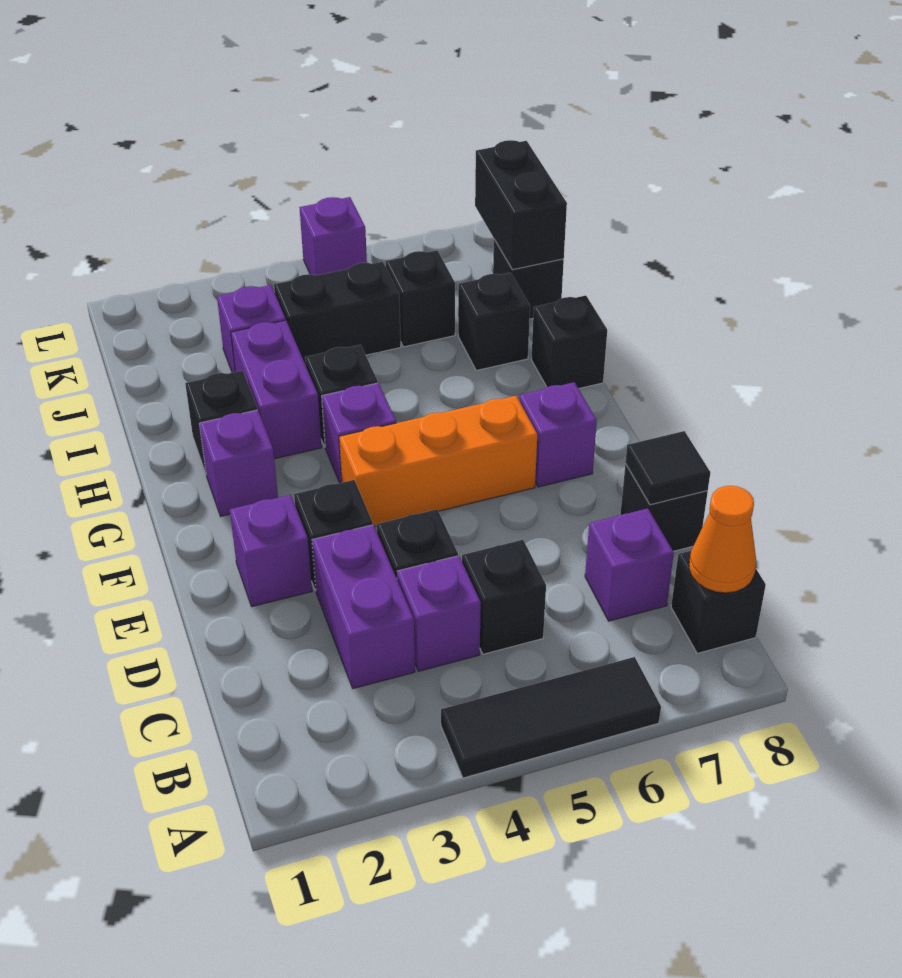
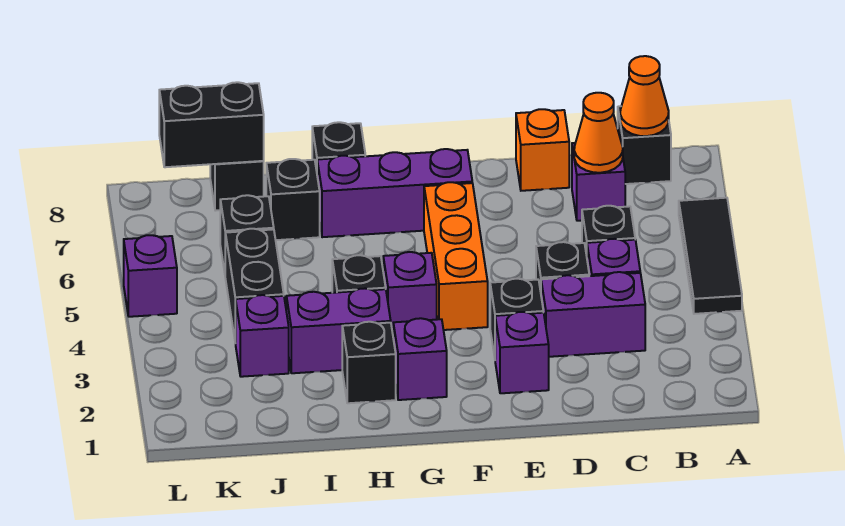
none -> orange cone C7 level 2
black brick D8 level 1 -> orange brick D8 level 1
black tile D8 level 2 -> none
purple brick F7 level 1 -> purple brick F7:H7 level 1

